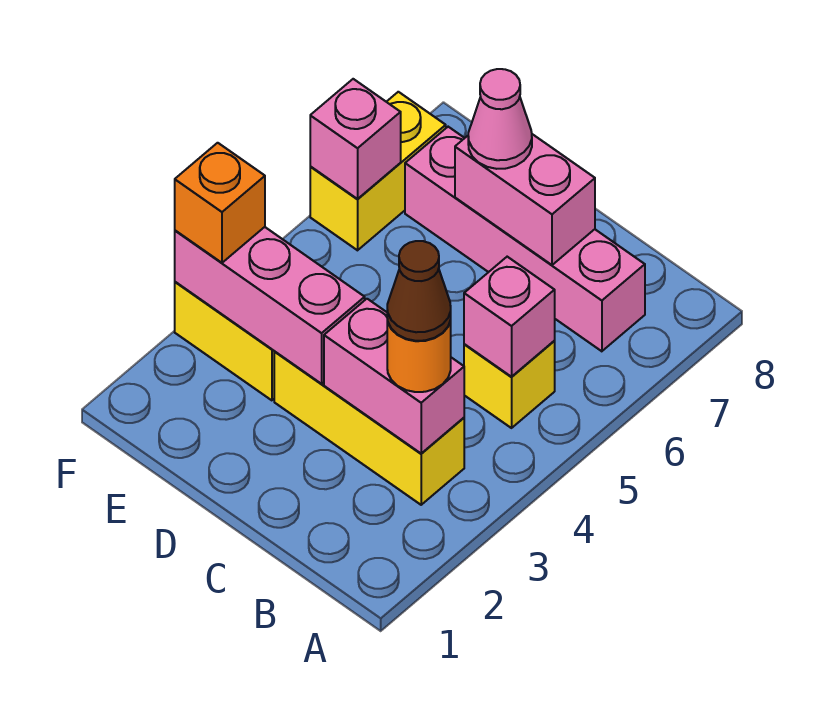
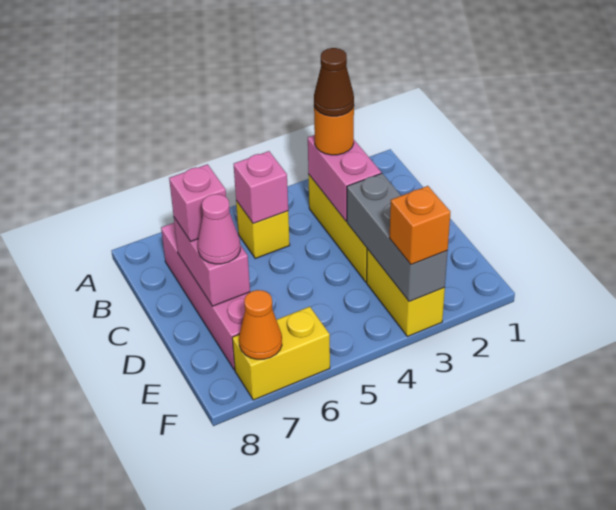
pink brick D3:F3 level 2 -> grey brick D3:F3 level 2
pink brick F6 level 2 -> pink brick C7 level 3
none -> orange cone F7 level 2

